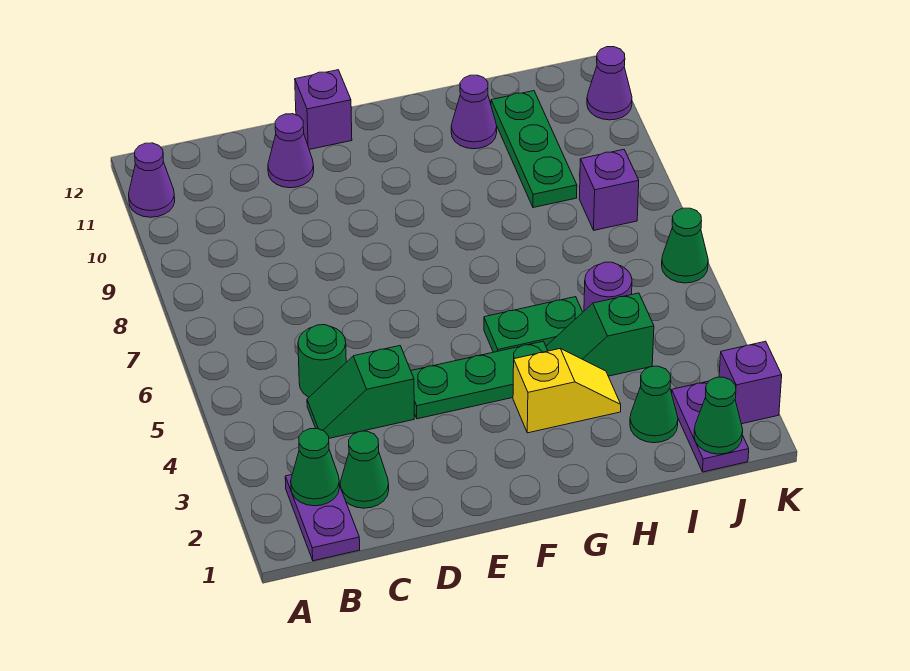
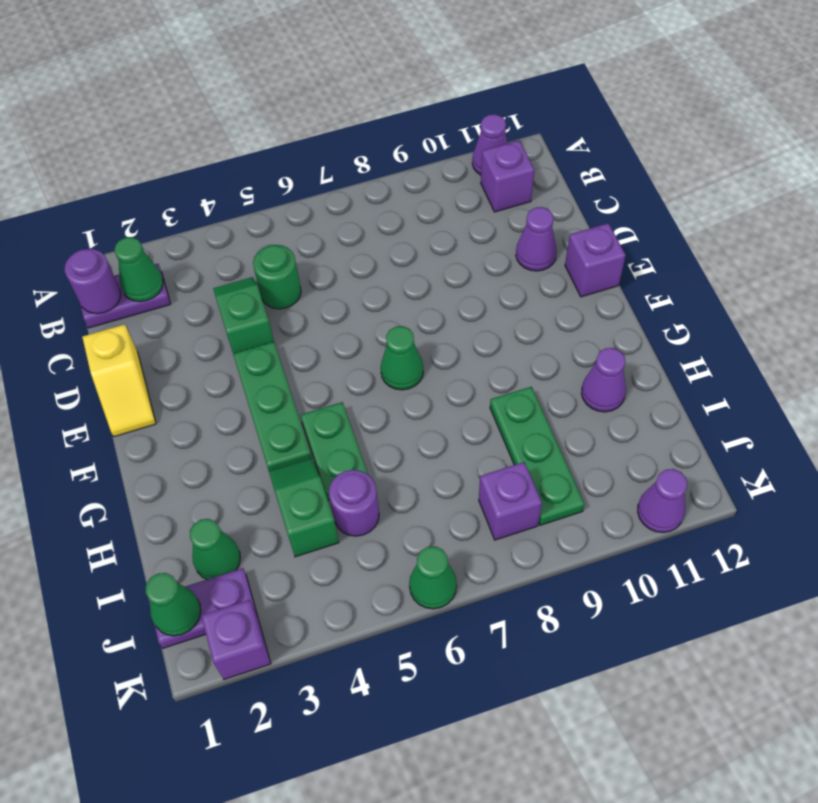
none -> purple round brick B1 level 2
none -> purple brick B11 level 1
green cone C2 level 1 -> green cone F7 level 1
yellow slope G3:H3 level 1 top G -> yellow slope D1:E1 level 1 top D
green plate I9:I11 level 1 -> green plate H9:J9 level 1

